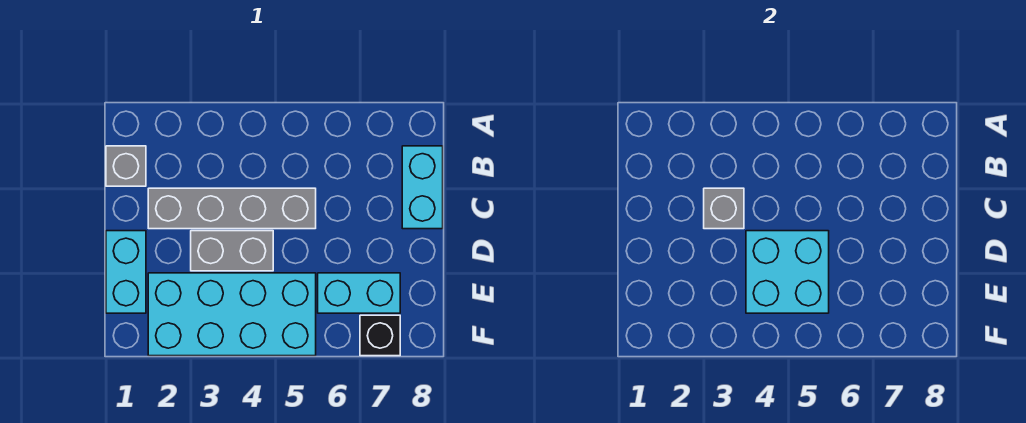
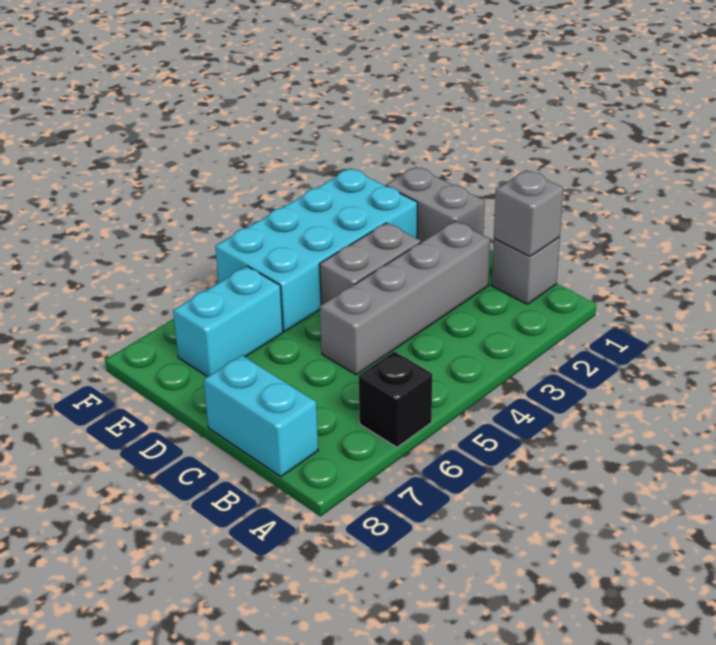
grey brick C3 level 2 -> grey brick B1 level 2
cyan brick D1:E1 level 1 -> grey brick D1:E1 level 1
cyan brick D4:E5 level 2 -> none
black brick F7 level 1 -> black brick A6 level 1

